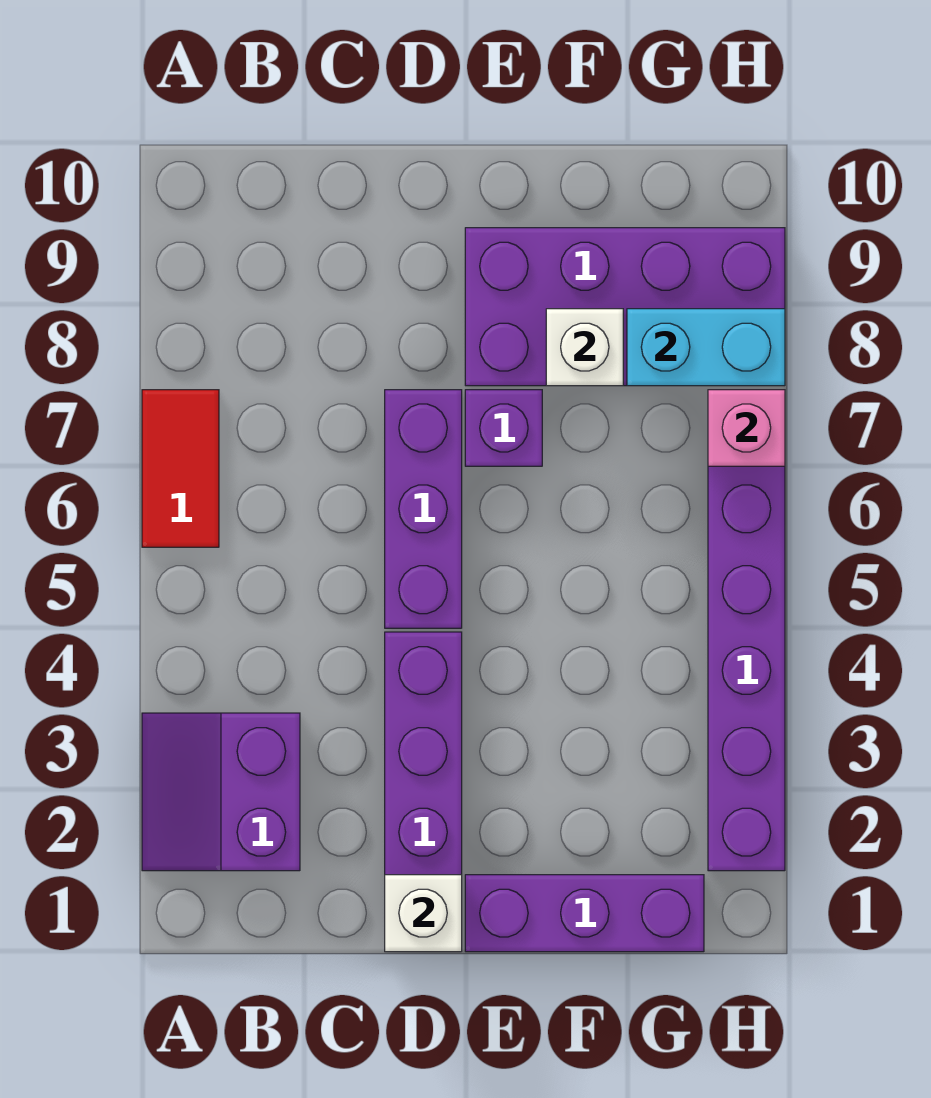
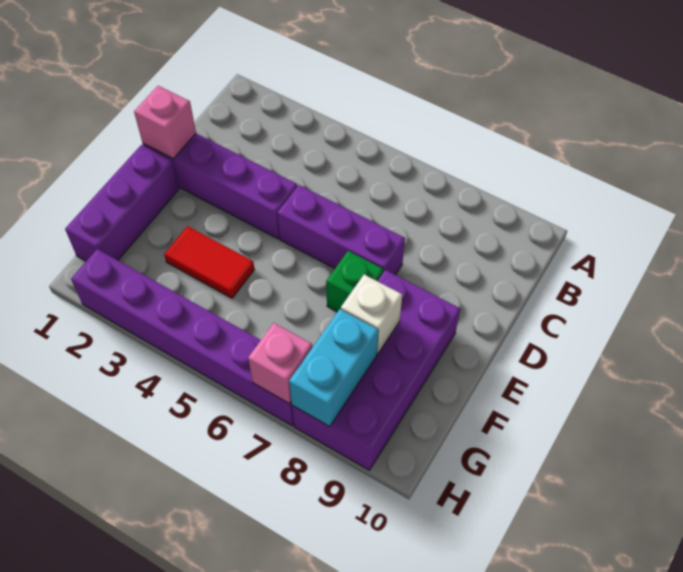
purple slope A2:B3 level 1 top B -> none
red tile A6:A7 level 1 -> red tile F3:F4 level 1
white brick D1 level 2 -> pink brick D1 level 2
purple brick E7 level 1 -> green brick E7 level 1

